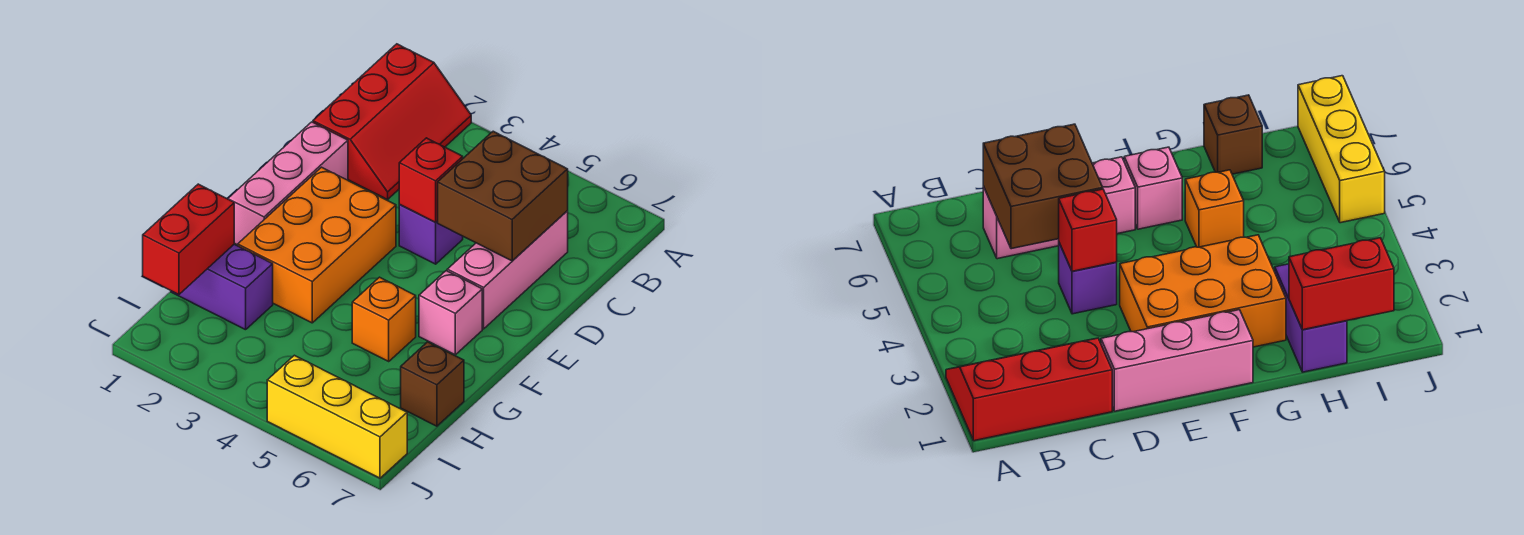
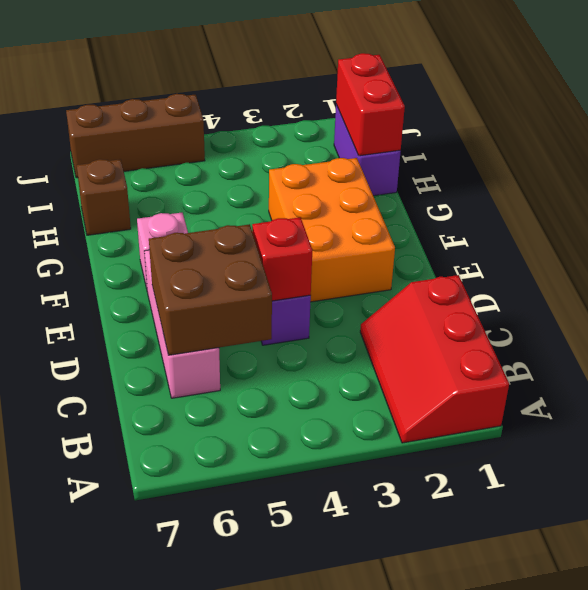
pink brick D1:F1 level 1 -> none
orange brick G5 level 1 -> none
purple brick H1:H2 level 1 -> purple brick H1:I1 level 1
yellow brick J5:J7 level 1 -> brown brick J5:J7 level 1

